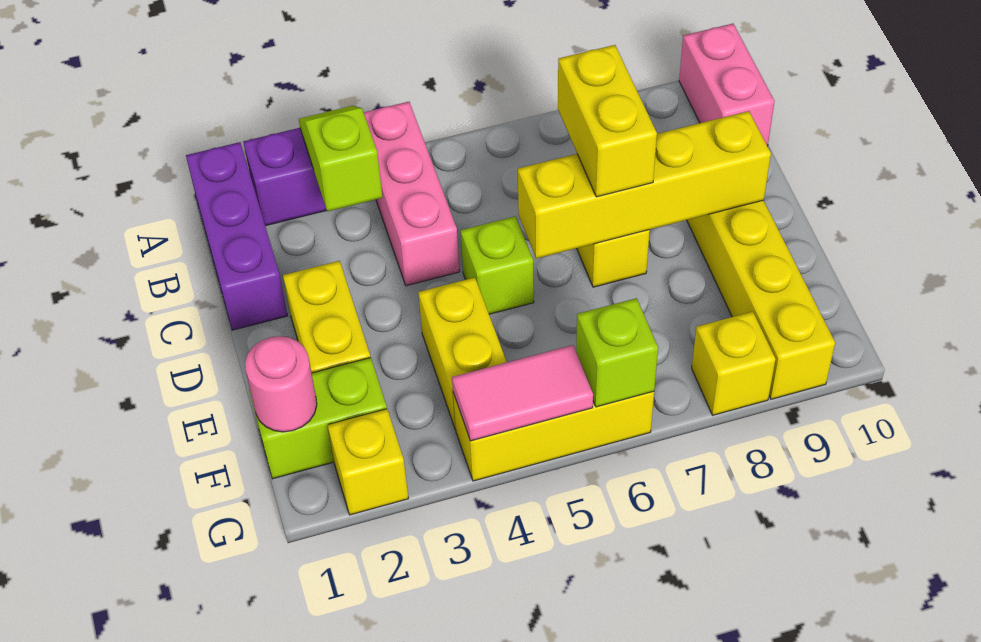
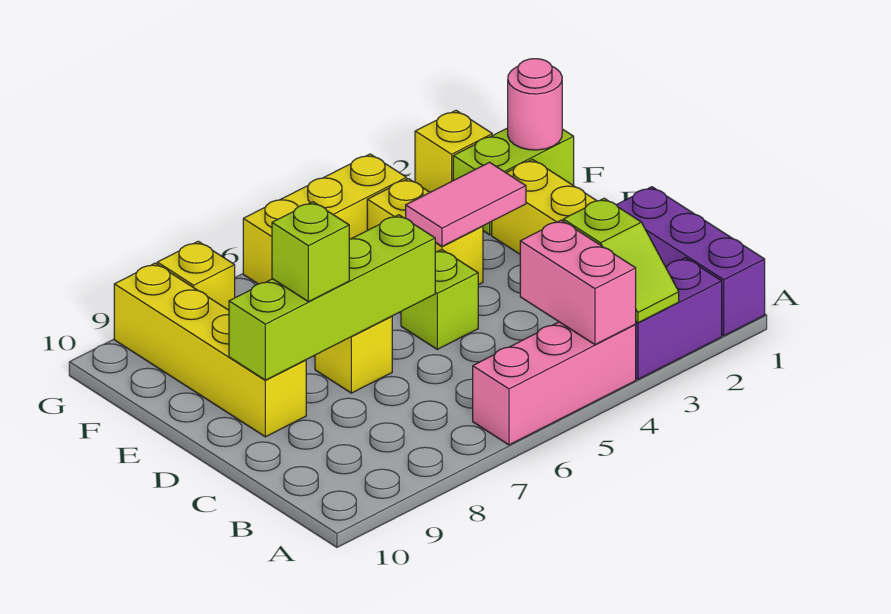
pink brick A4:C4 level 1 -> pink brick A4:A6 level 1
pink brick A10:B10 level 1 -> pink brick A4:B4 level 2
yellow brick C7:D7 level 3 -> none
yellow brick D6:D9 level 2 -> lime brick D6:D9 level 2
pink tile G4:G5 level 2 -> pink tile E3:E4 level 2
lime brick G6 level 2 -> lime brick D8 level 3

